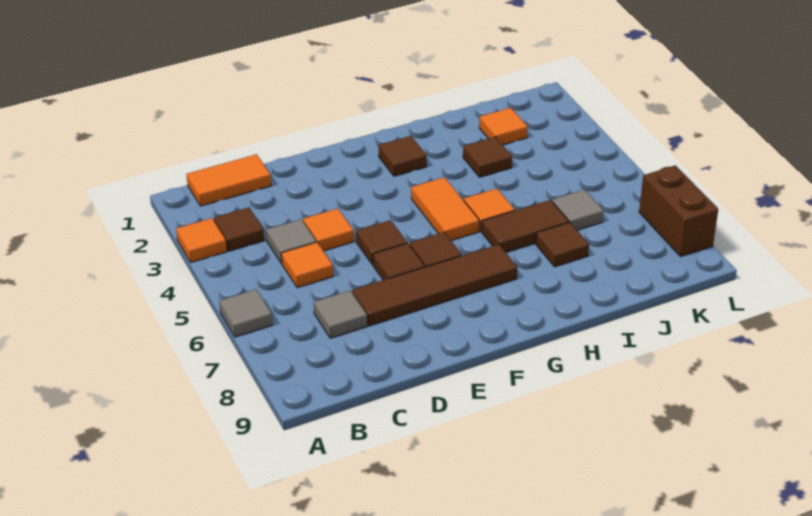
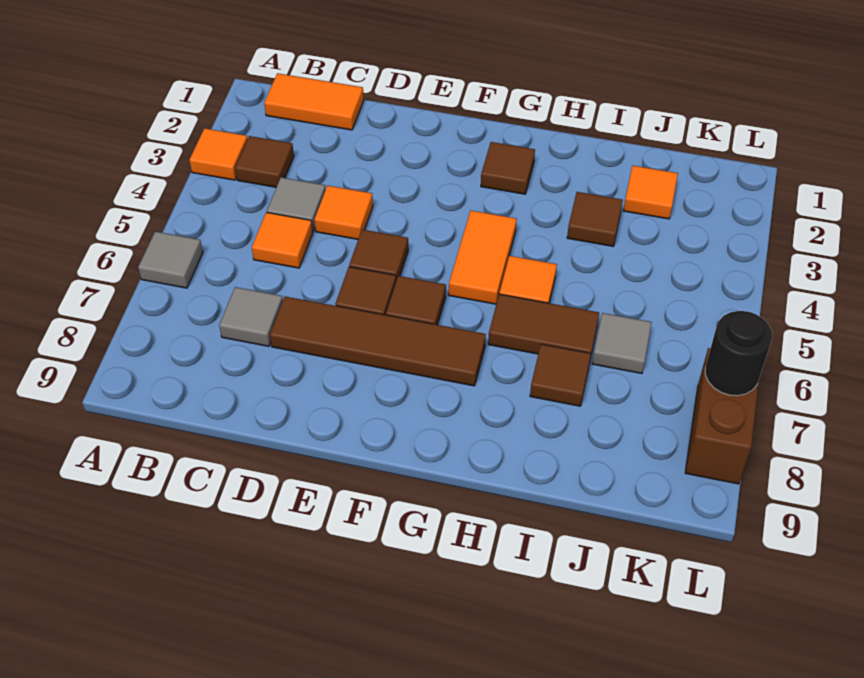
none -> black round brick L7 level 2

